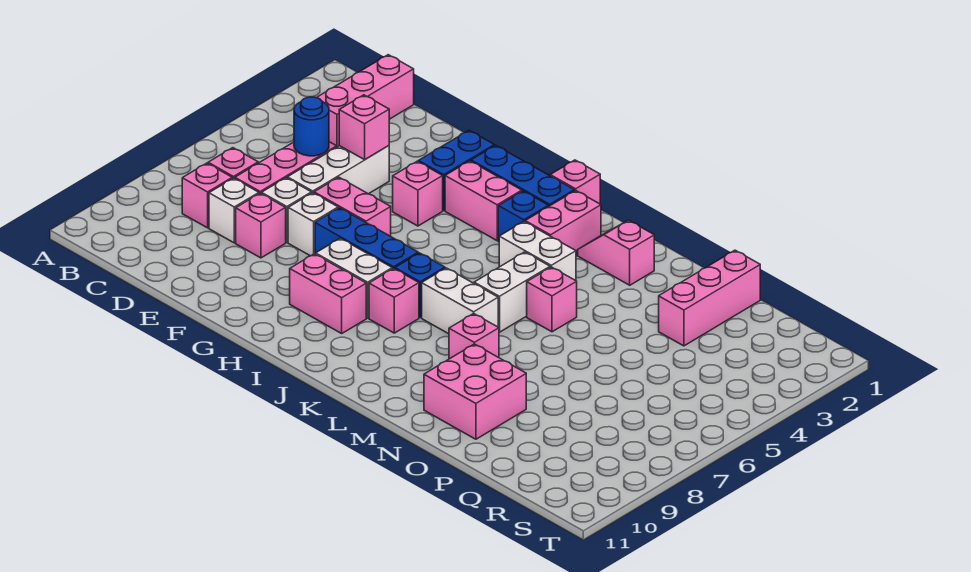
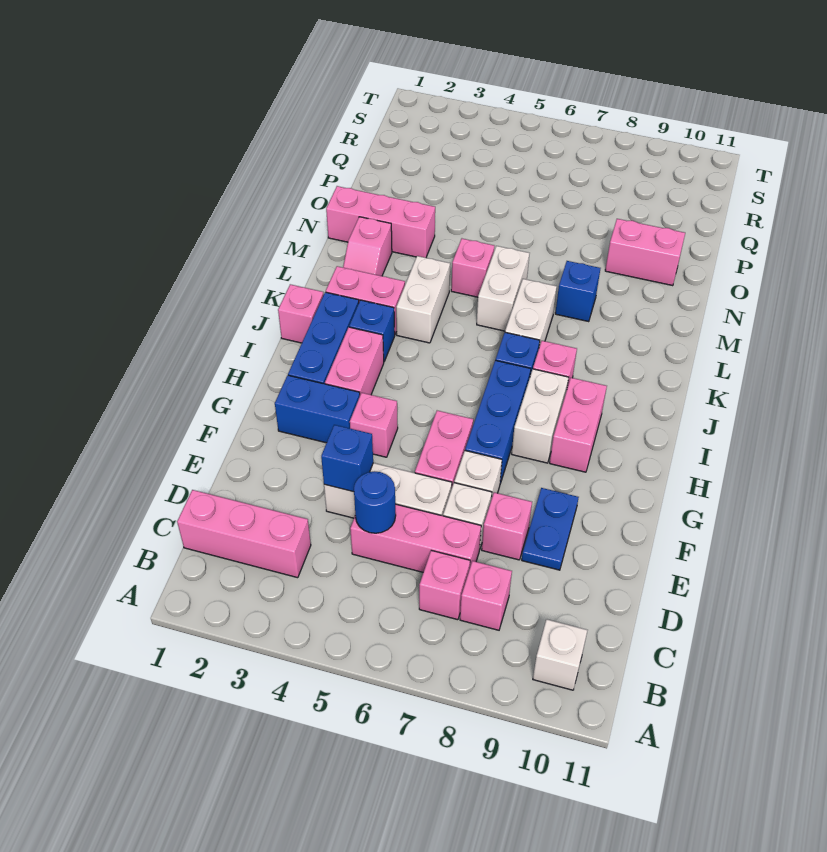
white brick D8 level 1 -> white brick B10 level 1
pink brick E4 level 2 -> blue brick E4 level 2
none -> blue plate E9:F9 level 1
white brick L5:L6 level 1 -> white brick L6:M6 level 1
pink brick M8 level 1 -> blue brick M8 level 1
pink brick N9:O10 level 1 -> pink brick O9:O10 level 1
pink brick P1:P3 level 1 -> pink brick N1:N3 level 1

